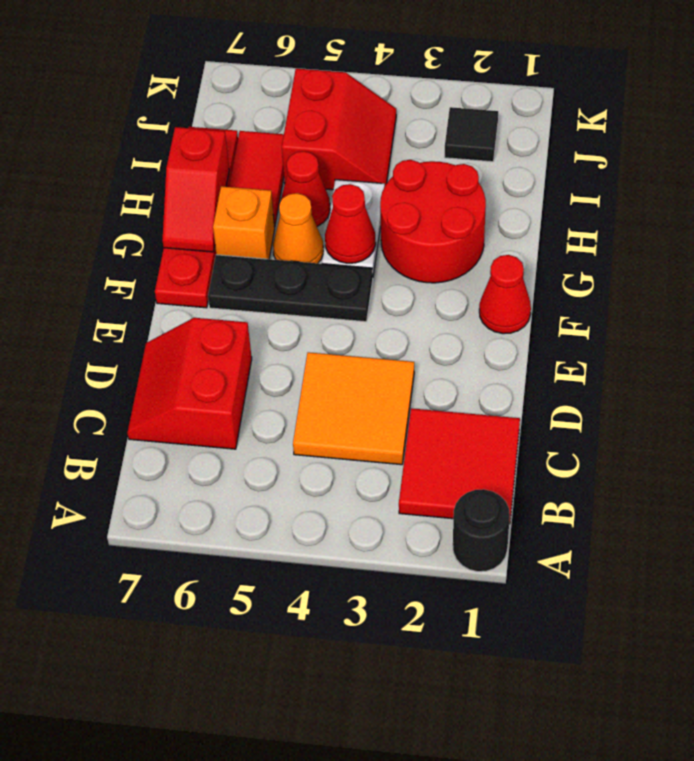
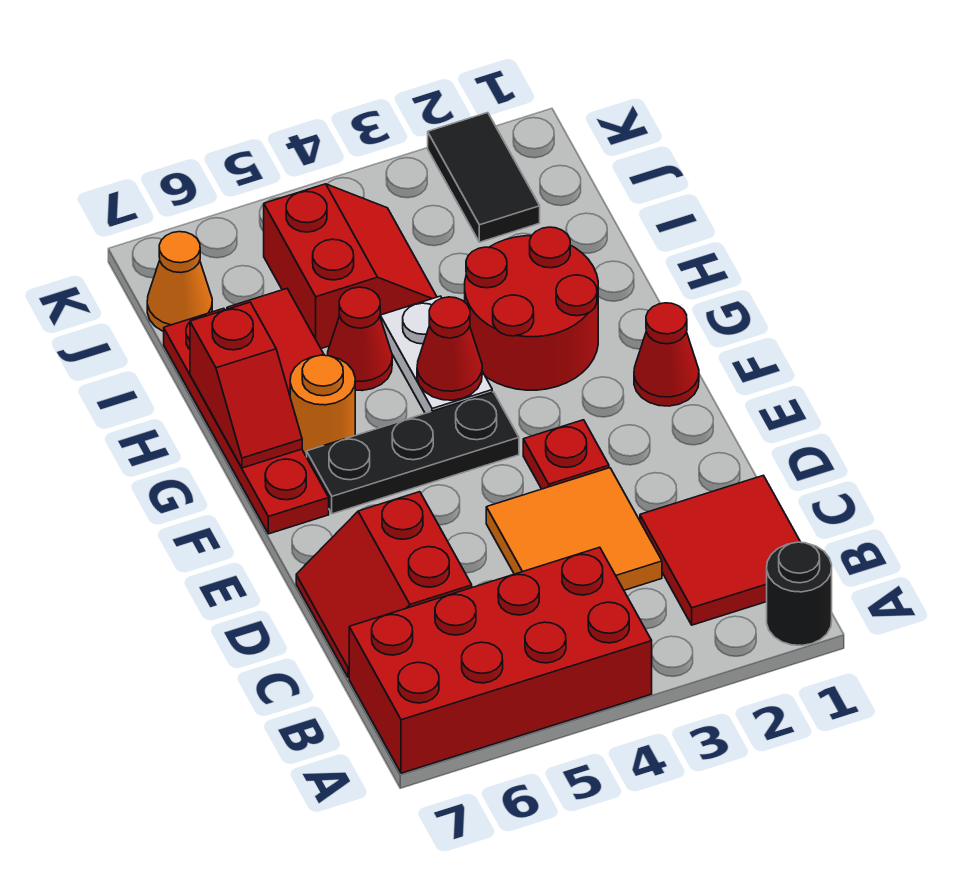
none -> red brick A4:B7 level 1
none -> red plate E3 level 1
orange cone G5 level 1 -> orange cone J7 level 1
orange brick G6 level 1 -> orange round brick G6 level 1
black tile J2 level 1 -> black tile J2:K2 level 1

